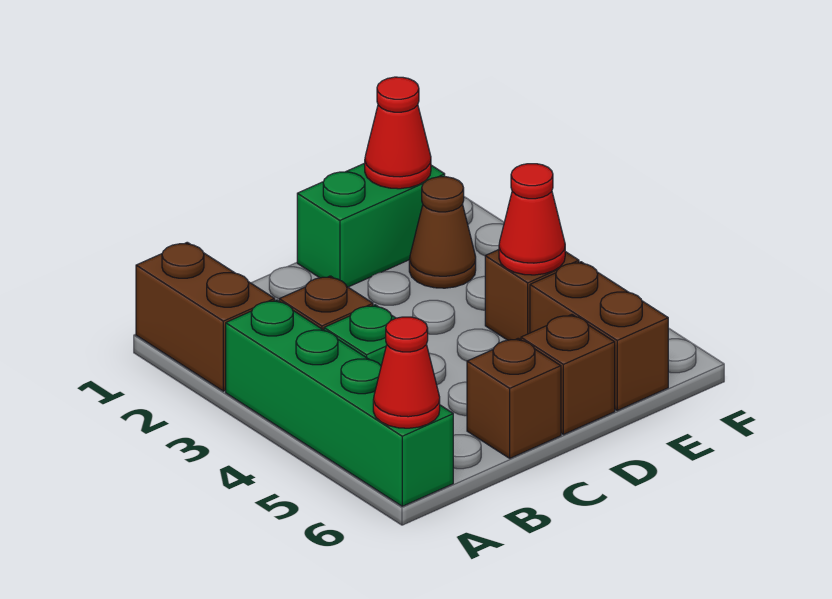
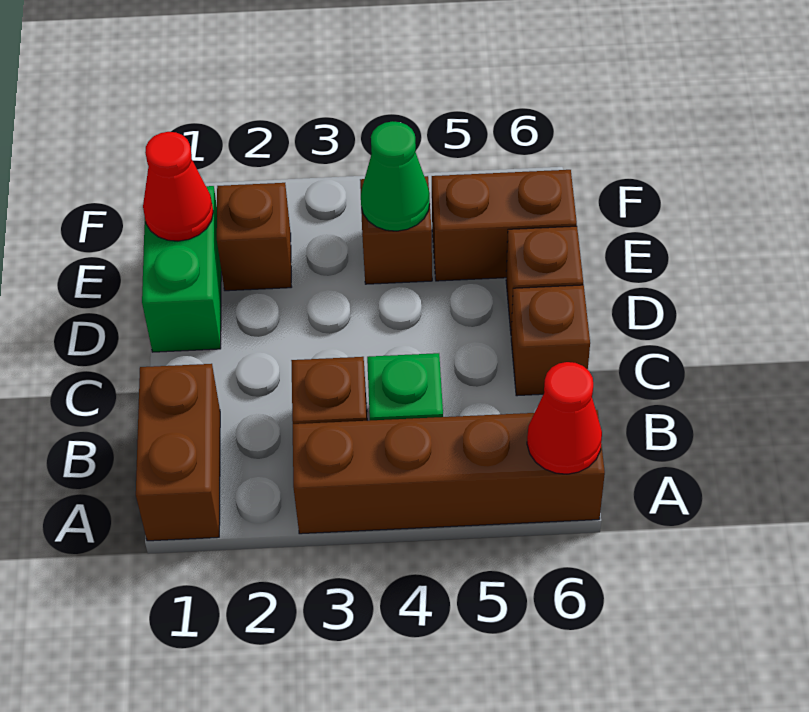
brown brick A1:A2 level 1 -> brown brick A1:B1 level 1
green brick A3:A6 level 1 -> brown brick A3:A6 level 1
brown cone E2 level 1 -> brown brick E2 level 1
red cone E4 level 2 -> green cone E4 level 2

